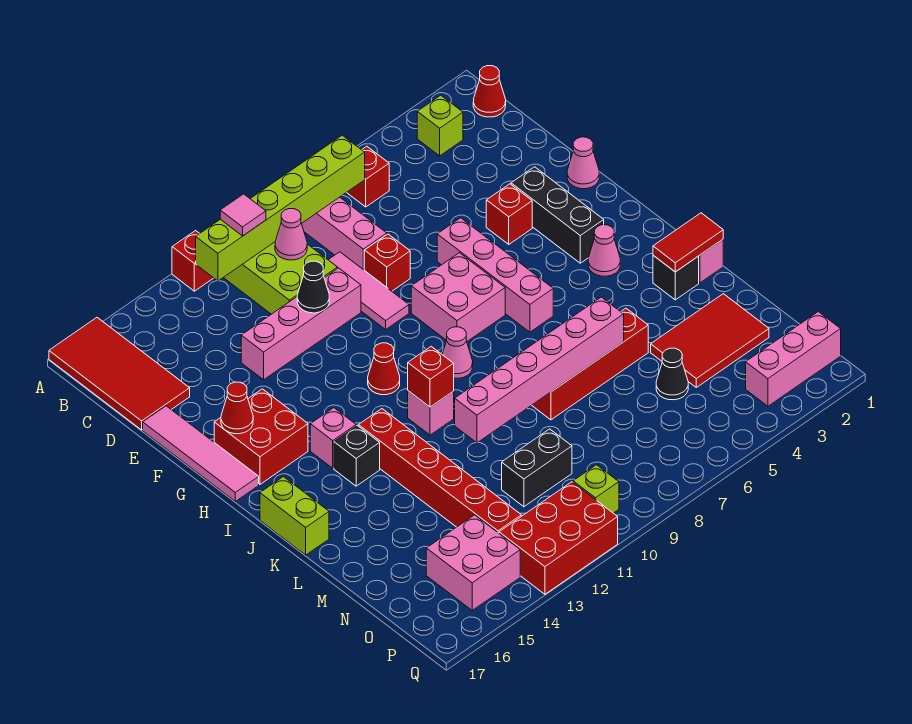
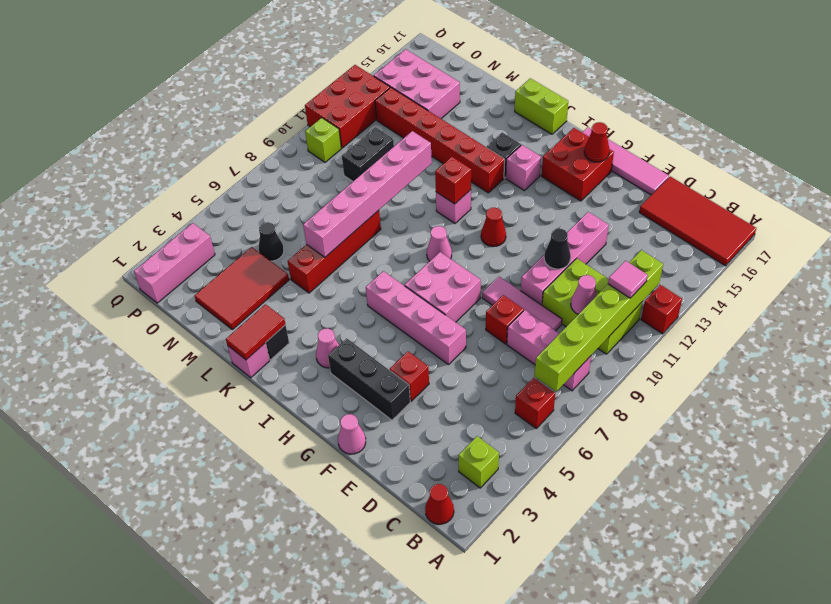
pink brick O14:P15 level 1 -> pink brick N14:P15 level 1

